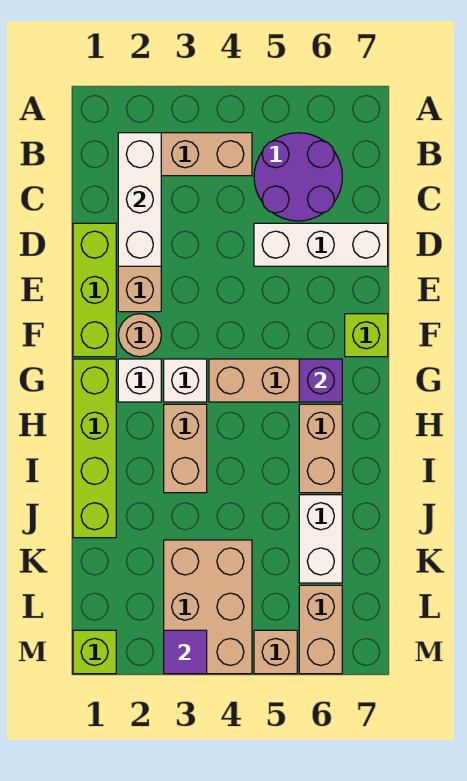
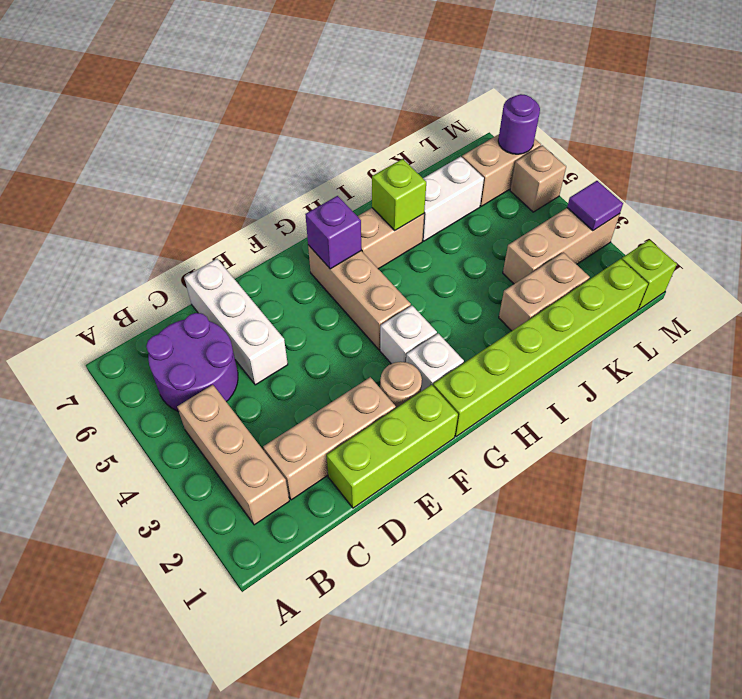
white brick B2:D2 level 2 -> none
lime brick F7 level 1 -> lime brick I6 level 2
lime brick G1:J1 level 1 -> lime brick G1:L1 level 1
tan brick H3:I3 level 1 -> tan brick J2:K2 level 1
tan brick K3:M4 level 1 -> tan brick K3:M3 level 1
none -> purple round brick M6 level 2

